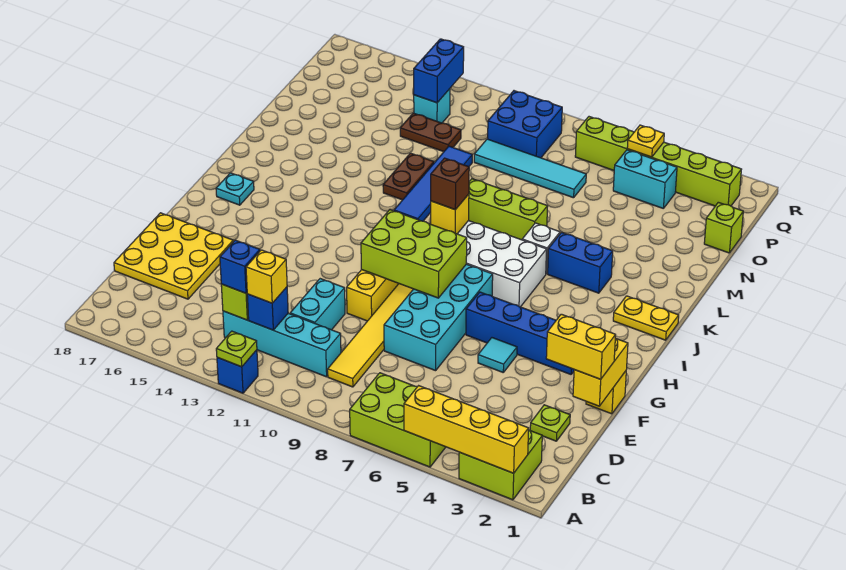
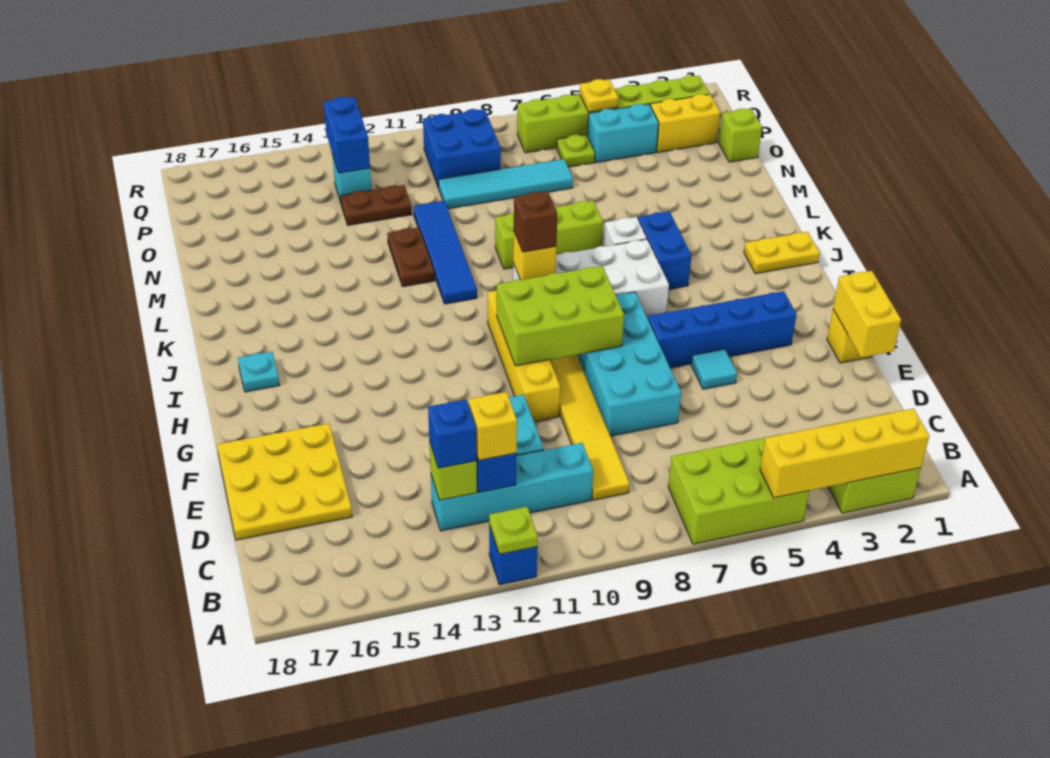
lime plate D2 level 1 -> lime plate P6 level 1
yellow brick E1:E2 level 3 -> yellow brick P2:P3 level 1
blue brick K4:K5 level 1 -> blue brick J5:K5 level 1

